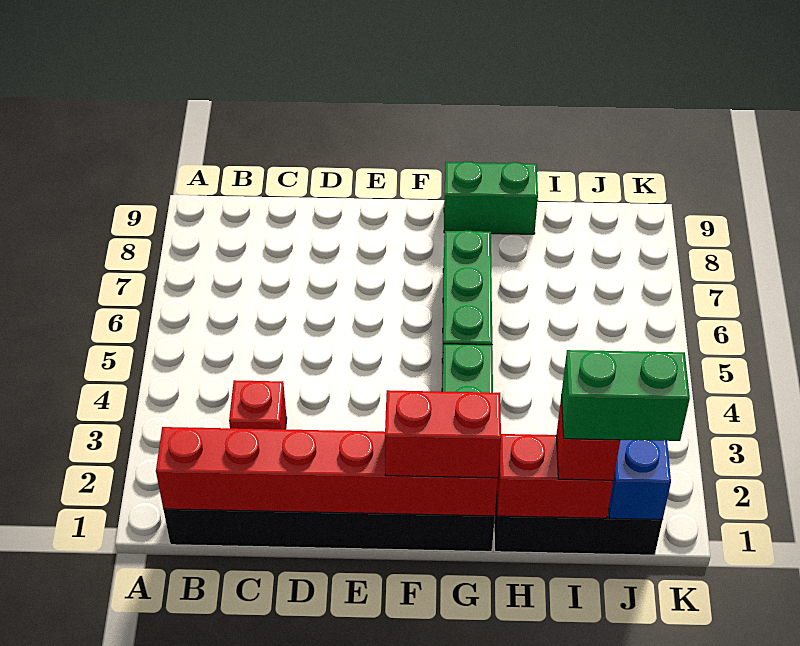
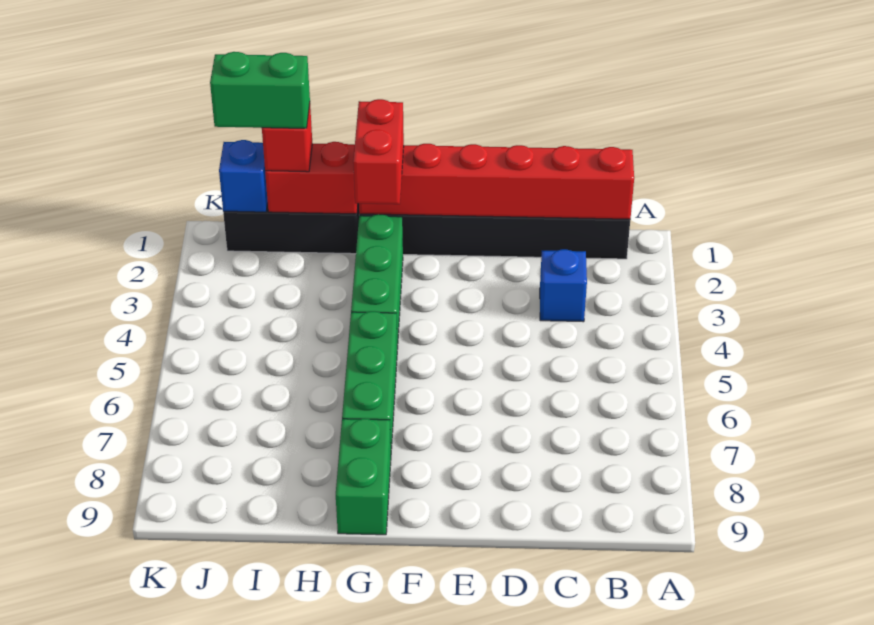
red brick C3 level 1 -> blue brick C3 level 1
red brick F1:G1 level 3 -> red brick G1:G2 level 3
green brick G9:H9 level 1 -> green brick G8:G9 level 1

